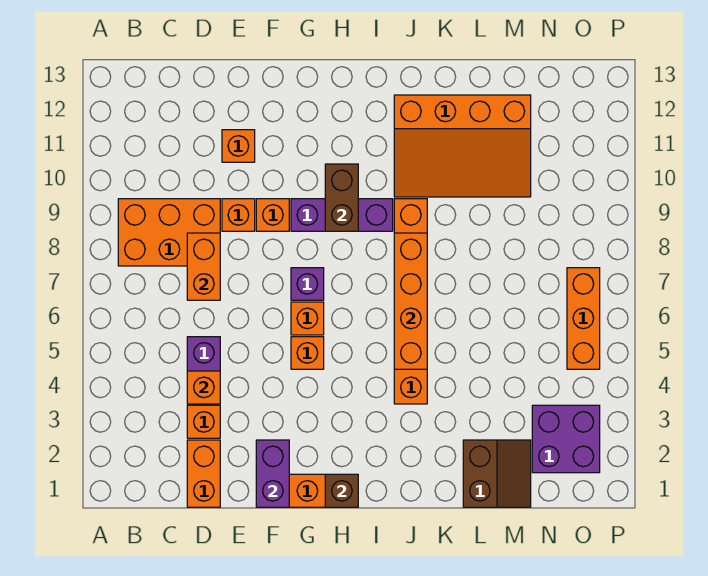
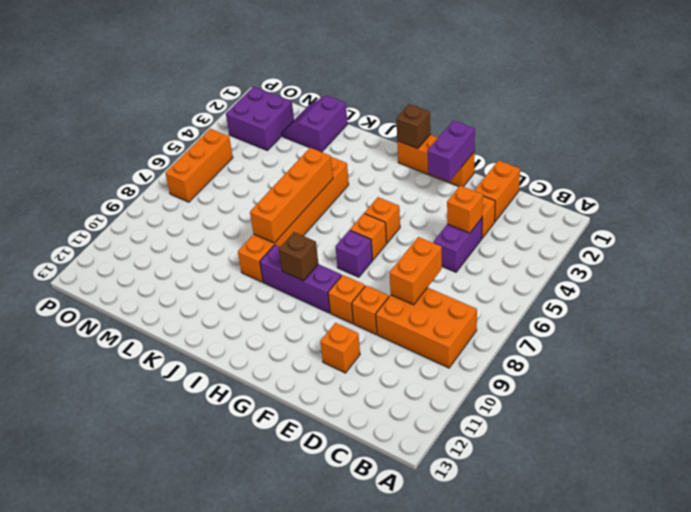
brown brick H9:H10 level 2 -> brown brick H9 level 2
orange slope J10:M12 level 1 top 12 -> none
brown slope L1:M2 level 1 top L -> purple slope L1:M2 level 1 top L

